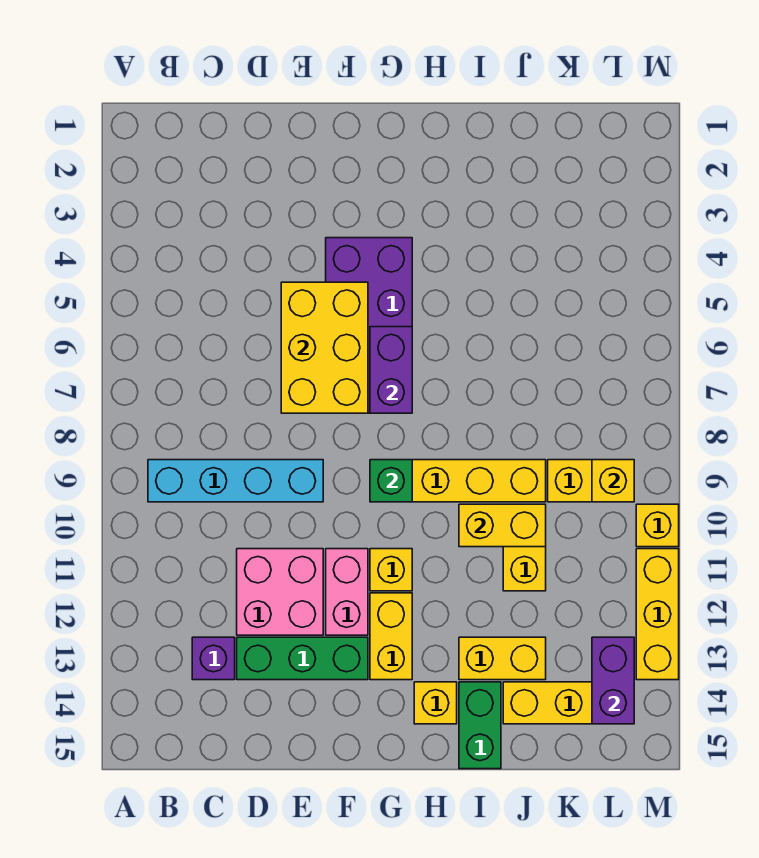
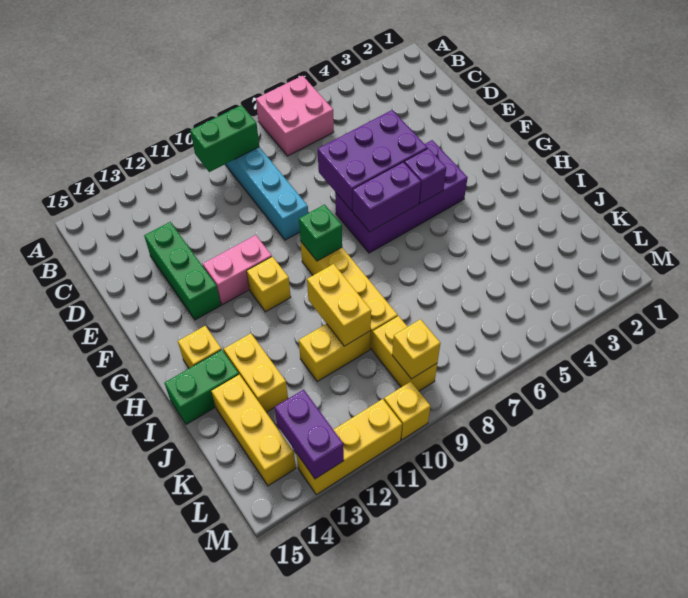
none -> green brick B9:B10 level 2
purple brick C13 level 1 -> purple brick G5 level 2
pink brick D11:E12 level 1 -> pink brick A6:B7 level 1
yellow brick E5:F7 level 2 -> purple brick E5:F7 level 2
yellow brick G12:G13 level 1 -> none
purple brick L13:L14 level 2 -> purple brick L13:M13 level 2

